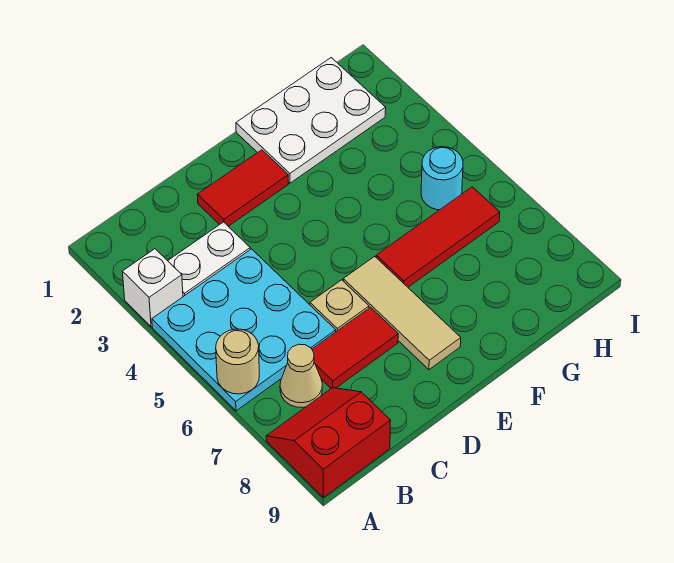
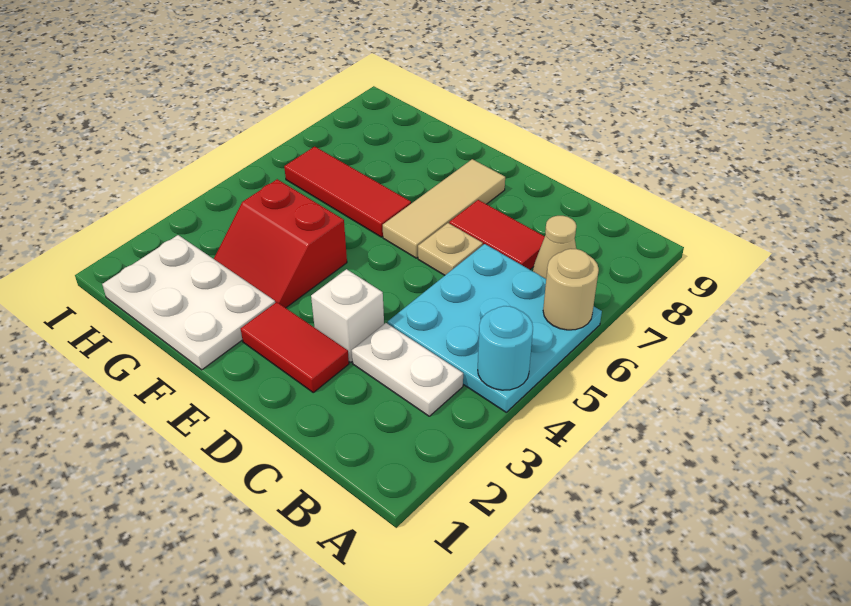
white brick A3 level 1 -> white brick D3 level 1
red slope A8:B9 level 1 top 9 -> red slope F3:G4 level 1 top 4
cyan round brick H5 level 1 -> cyan round brick A4 level 2

